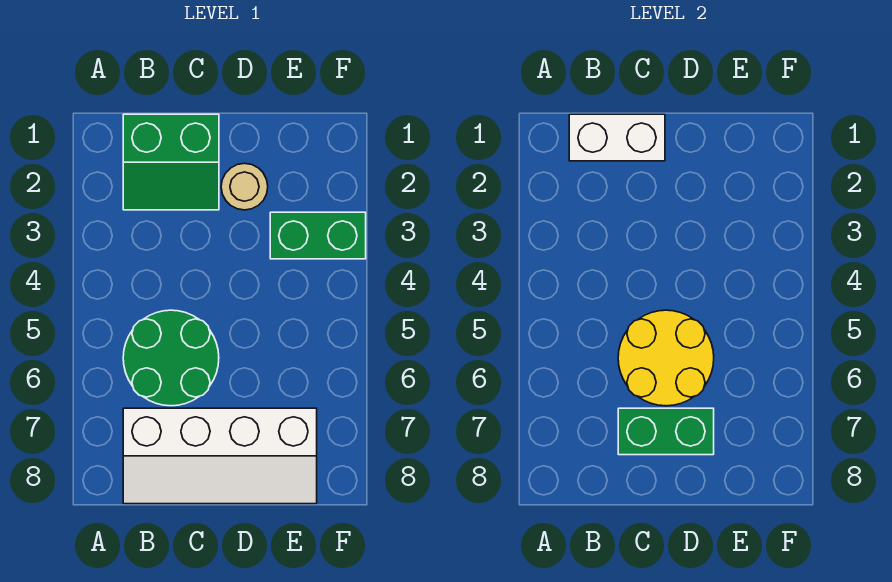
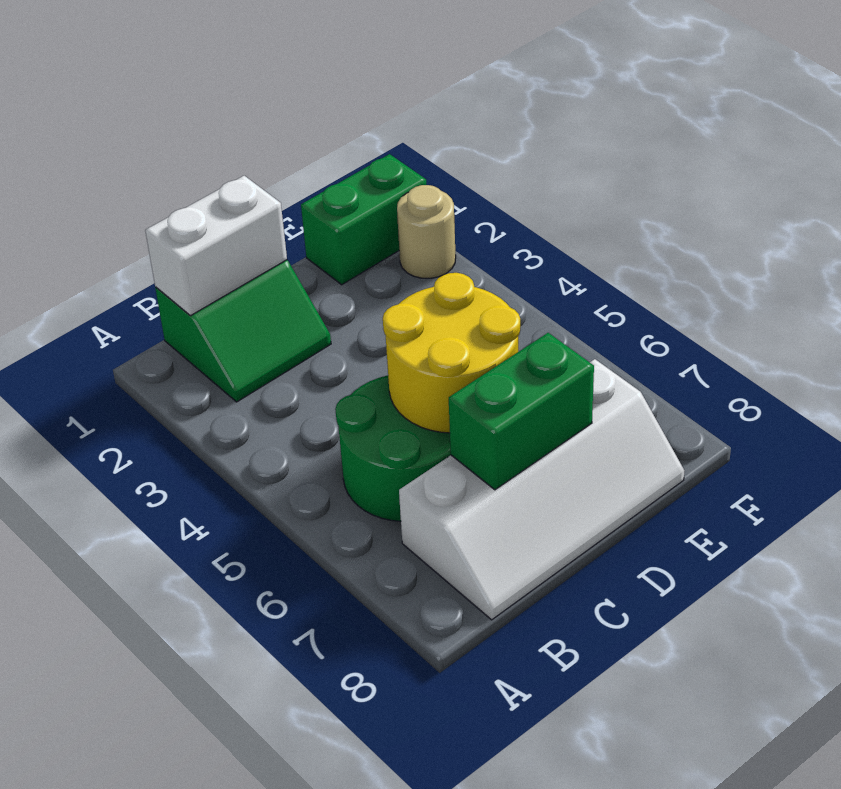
tan round brick D2 level 1 -> tan round brick F2 level 1
green brick E3:F3 level 1 -> green brick E1:F1 level 1

